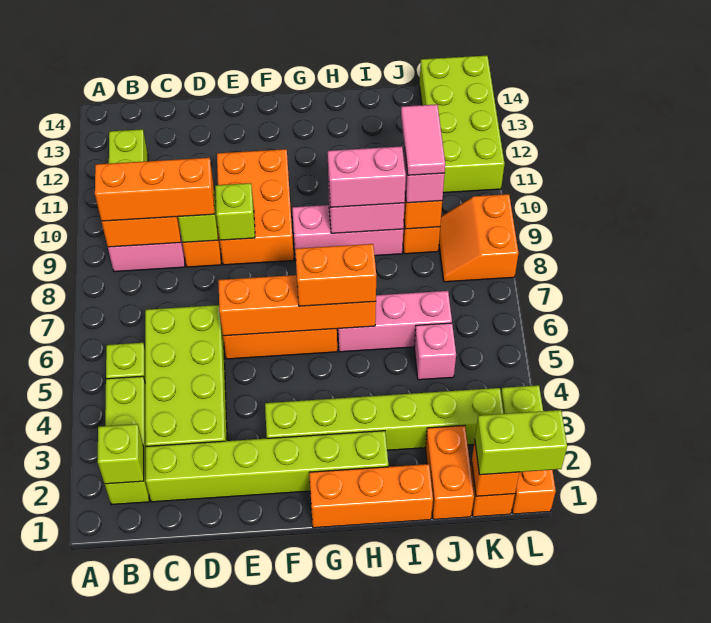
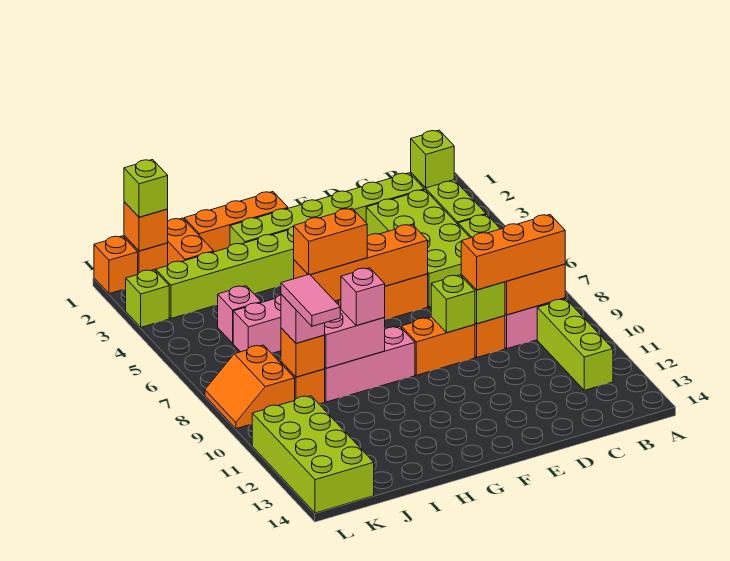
orange brick E9:F11 level 1 -> orange brick E9:F9 level 1
pink brick H9:I9 level 3 -> pink brick H9 level 3
lime brick K1:L1 level 3 -> lime brick K1 level 3
orange slope K8:L9 level 1 top L -> orange slope K8:L9 level 1 top K

